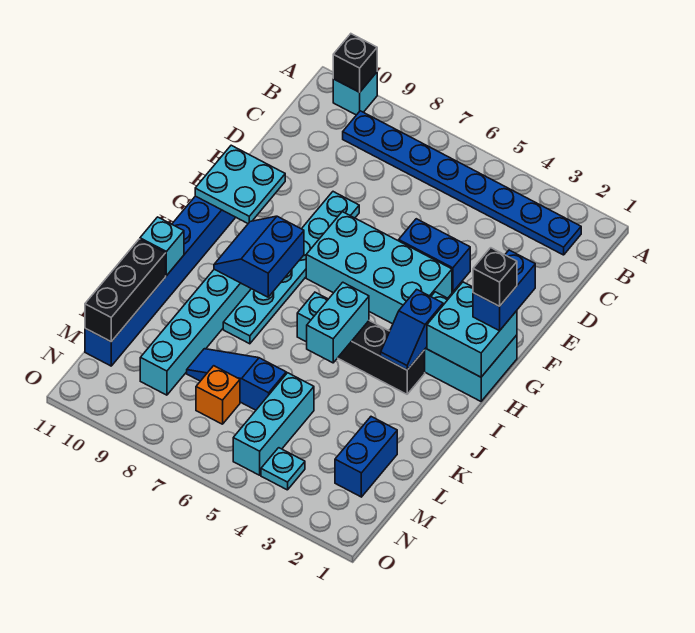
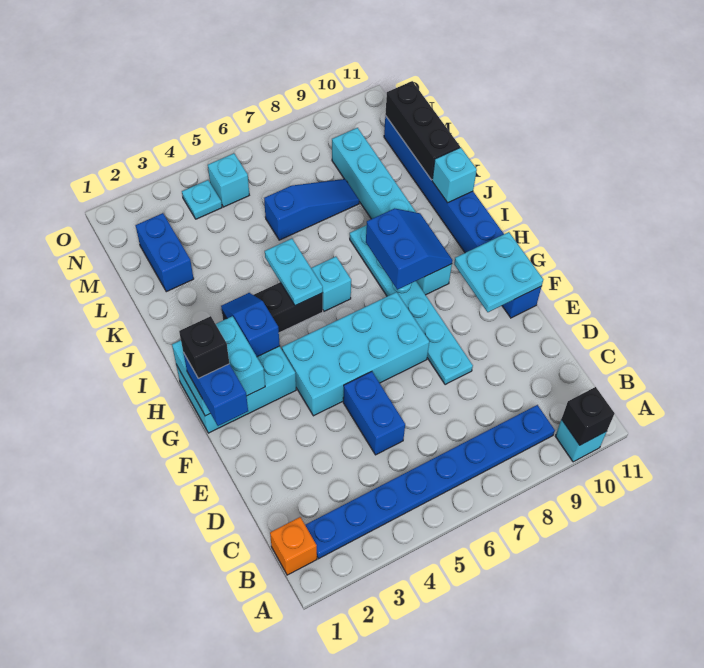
blue brick E4:E5 level 1 -> blue brick D5:E5 level 1
cyan brick I5:J5 level 2 -> cyan plate I5:J5 level 2
cyan brick L5:N5 level 1 -> cyan brick N5 level 1
orange brick M7 level 1 -> orange brick B1 level 1

